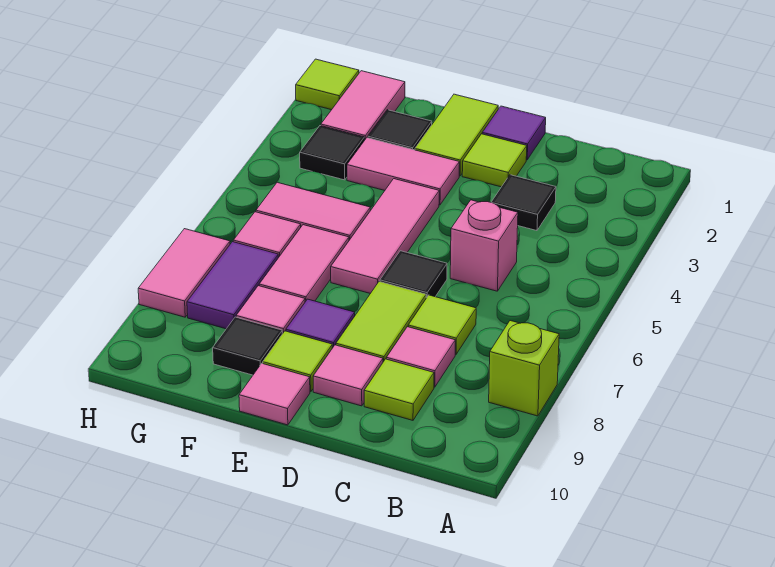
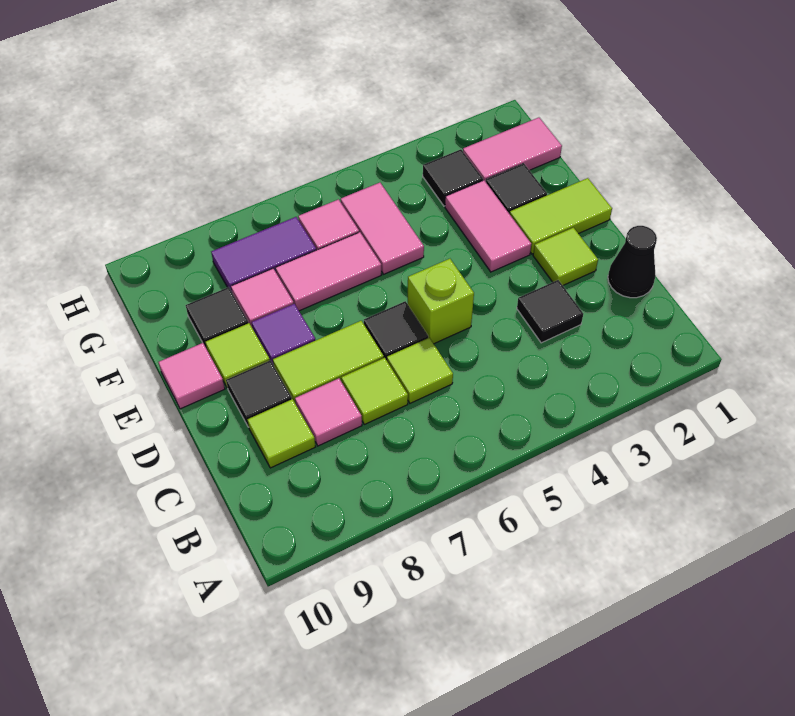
lime brick A8 level 1 -> lime brick D5 level 1
none -> black cone C1 level 1
pink brick C5 level 1 -> none
purple tile D1 level 1 -> none
pink tile D9 level 1 -> black tile D9 level 1
pink tile E4:E6 level 1 -> none
lime tile H1 level 1 -> lime tile C6 level 1
pink tile H7:H8 level 1 -> none

